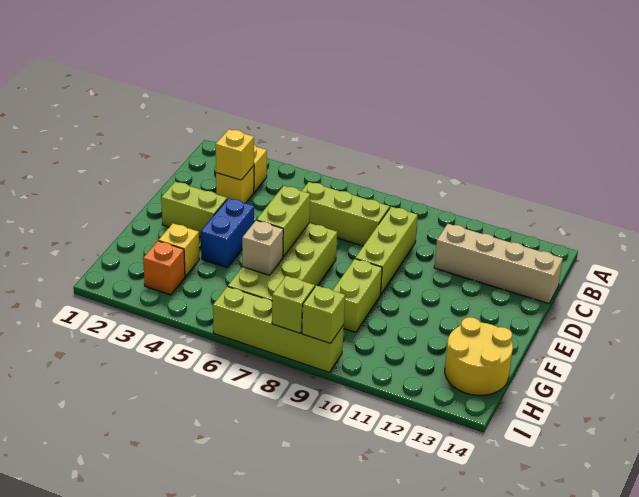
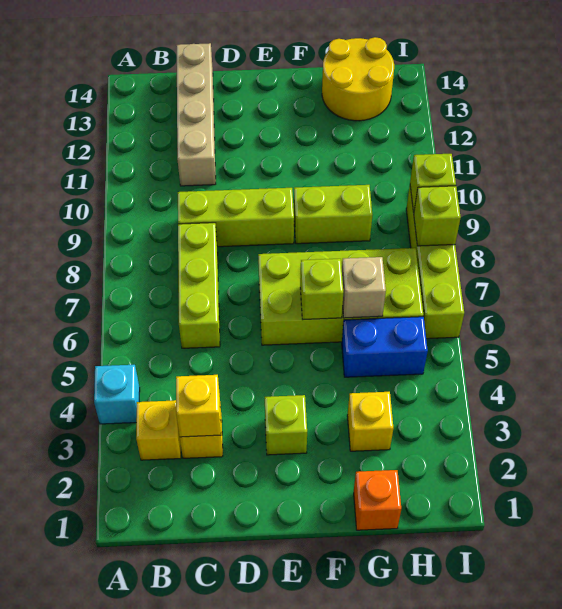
none -> cyan brick A4 level 1
lime brick E2:E3 level 1 -> lime brick E3 level 1
blue brick E4:F4 level 1 -> blue brick G5:H5 level 1
lime brick E6:F6 level 2 -> lime brick F6 level 2
orange brick H3 level 1 -> orange brick G1 level 1

